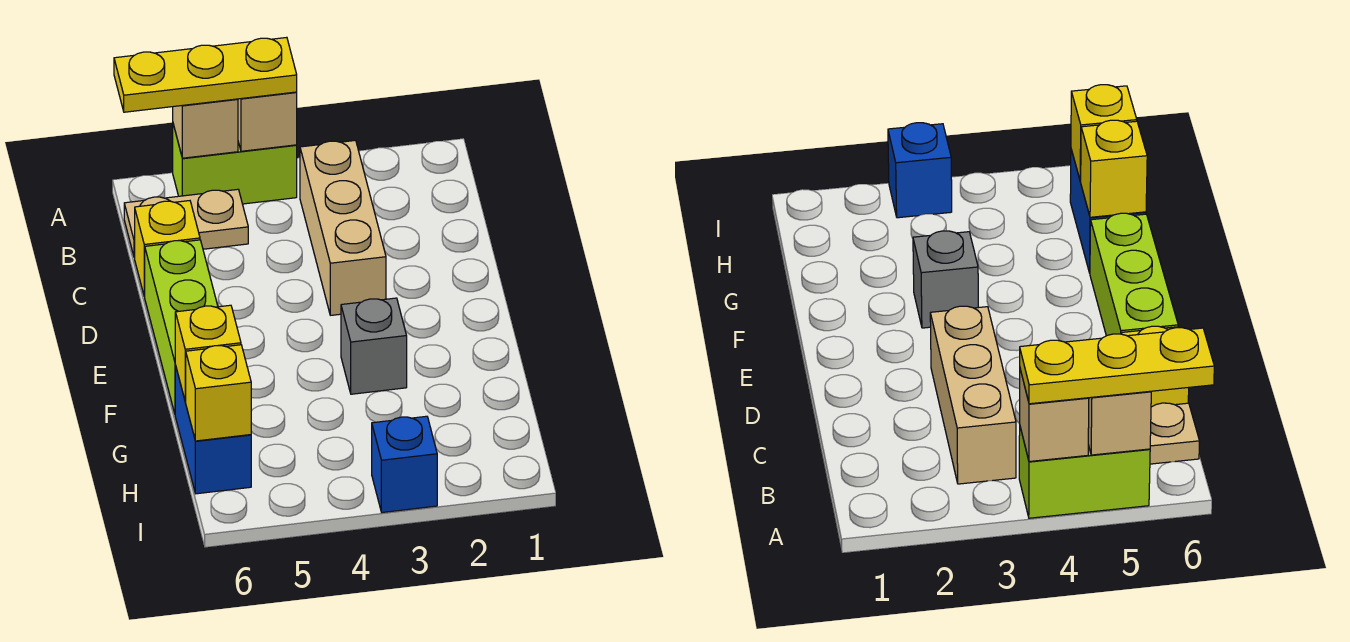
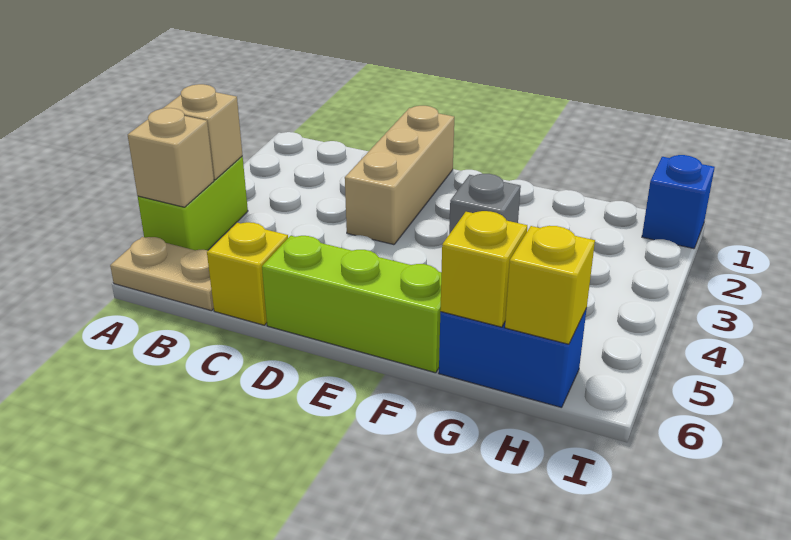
yellow plate A4:A6 level 3 -> none
tan brick B3:D3 level 1 -> tan brick D1:D3 level 1
tan plate B5:B6 level 1 -> tan plate A6:B6 level 1
blue brick I3 level 1 -> blue brick I1 level 1

